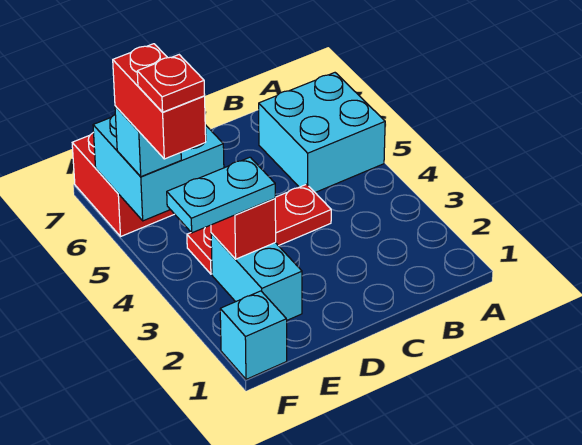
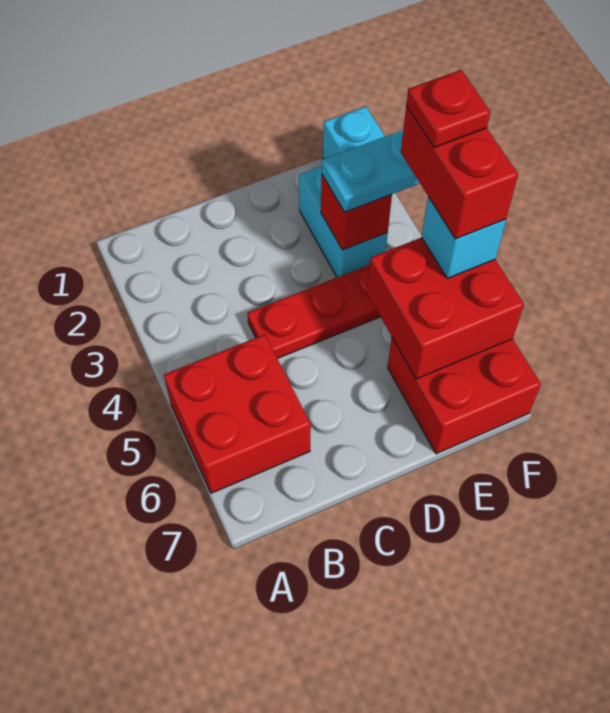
cyan brick A5:B6 level 1 -> red brick A5:B6 level 1
cyan brick E5:F6 level 2 -> red brick E5:F6 level 2

